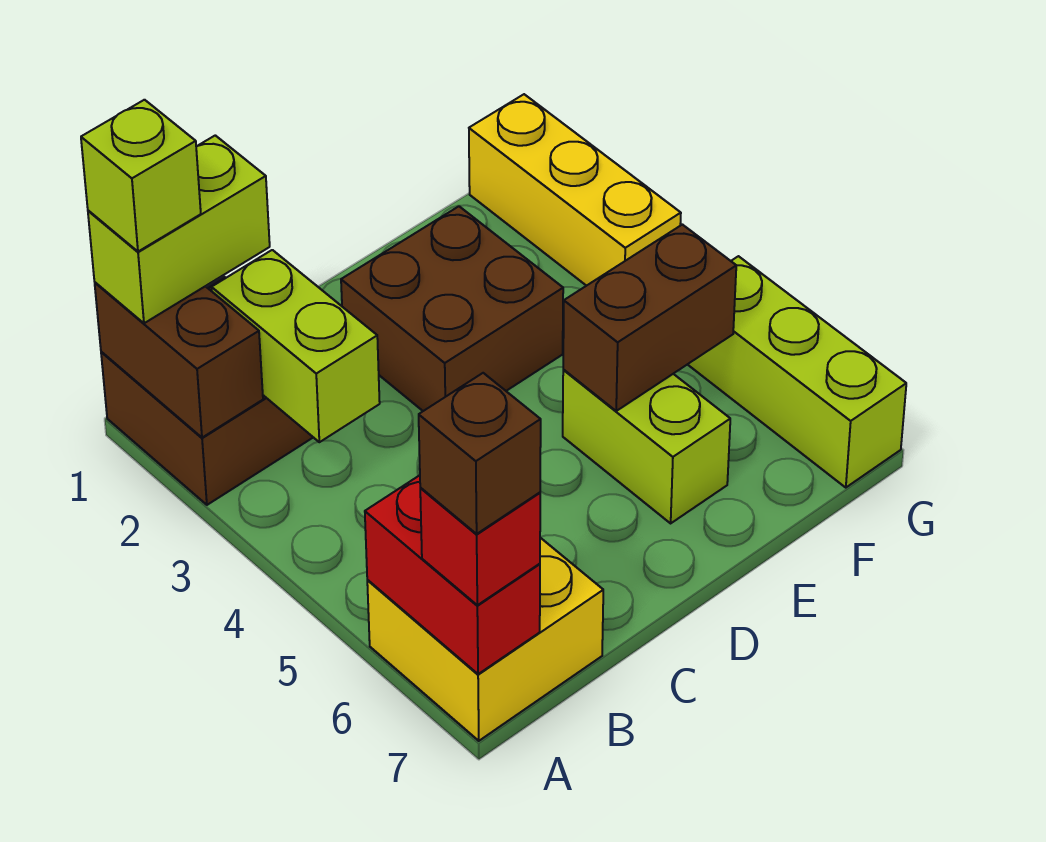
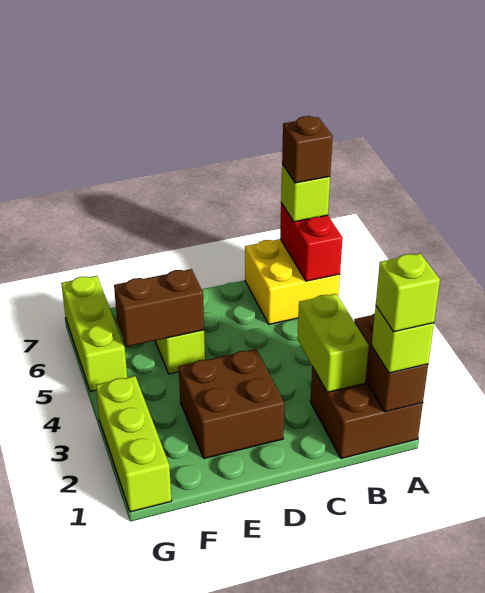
lime brick A1:B1 level 3 -> lime brick A1 level 3
red brick A7 level 3 -> lime brick A7 level 3
yellow brick G1:G3 level 1 -> lime brick G1:G3 level 1

